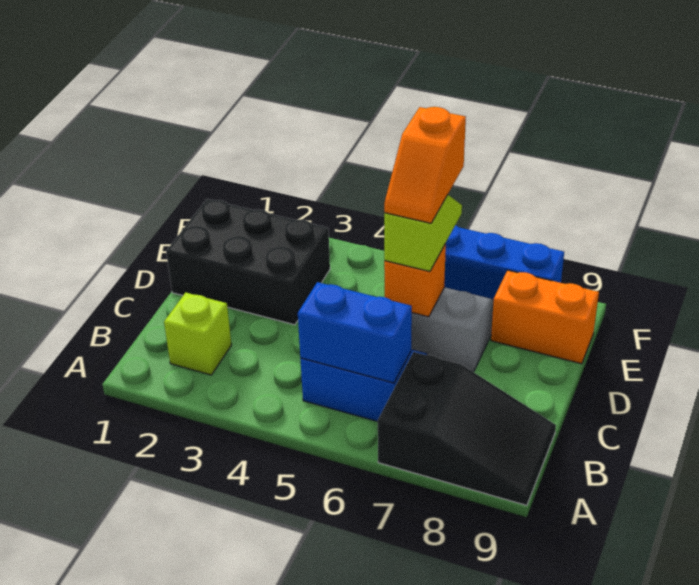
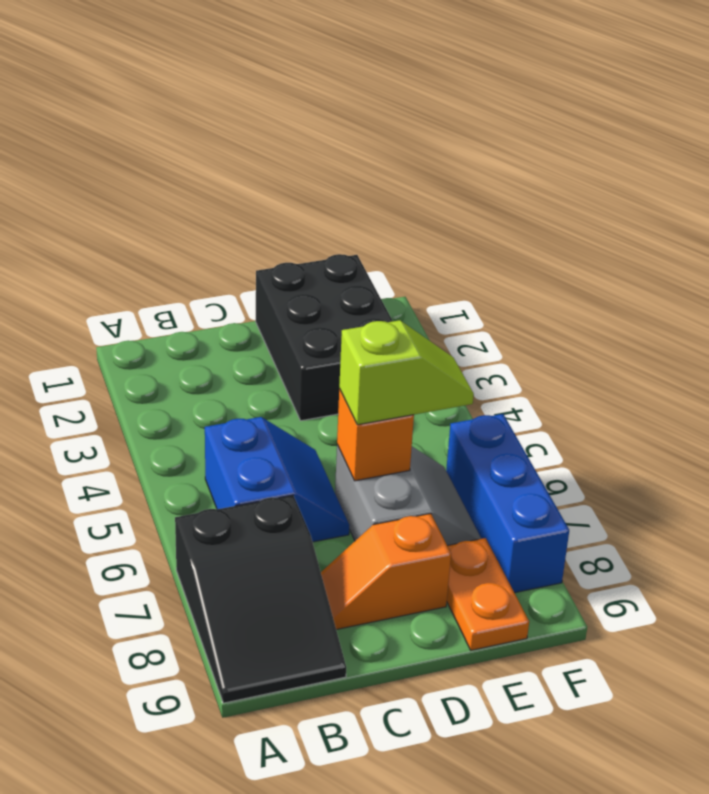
lime brick B2 level 1 -> none
blue brick B5:B6 level 2 -> none
orange slope D6:E6 level 4 top E -> orange slope C8:D8 level 1 top D
orange brick E8:E9 level 1 -> orange plate E8:E9 level 1

